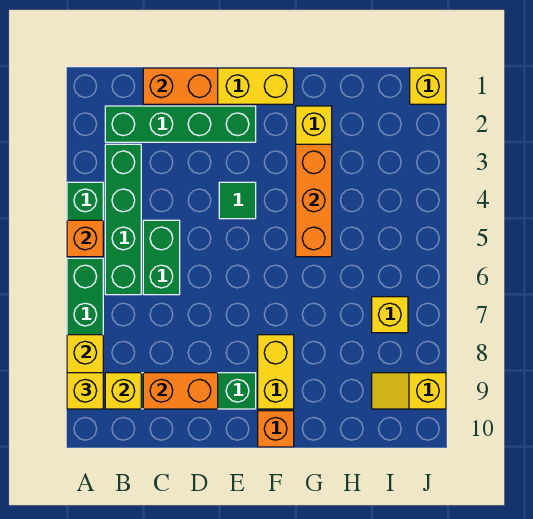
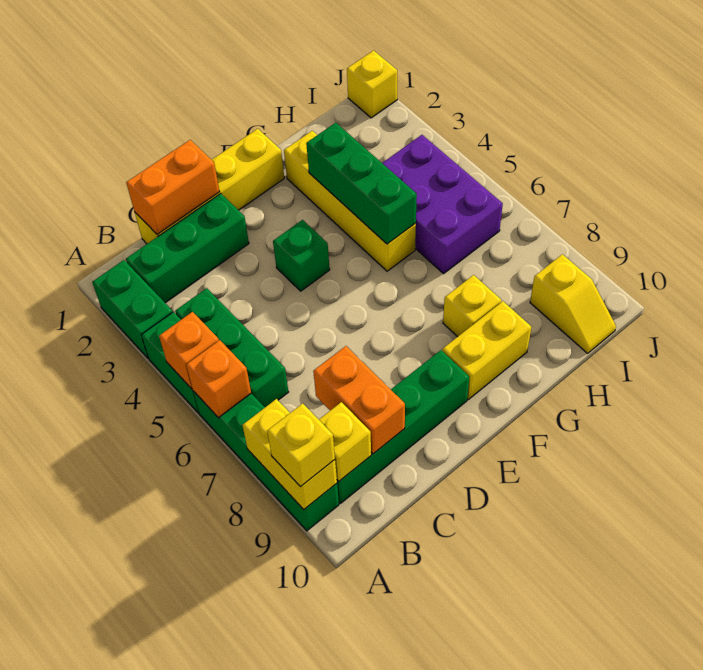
green brick B2:E2 level 1 -> green brick B2:D2 level 1
green brick B3:B6 level 1 -> green brick B4:B6 level 1
green brick C5:C6 level 1 -> green brick A2:A3 level 1
orange brick C9:D9 level 2 -> orange brick C8:C9 level 2
green tile E4 level 1 -> green brick E4 level 1
yellow brick F8:F9 level 1 -> yellow brick F9:G9 level 1
orange brick F10 level 1 -> orange brick A6 level 2
orange brick G3:G5 level 2 -> green brick G3:G5 level 2
none -> purple brick H4:I6 level 1
yellow brick I7 level 1 -> yellow brick G8 level 1
yellow slope I9:J9 level 1 top J -> yellow slope I9:I10 level 1 top 9

